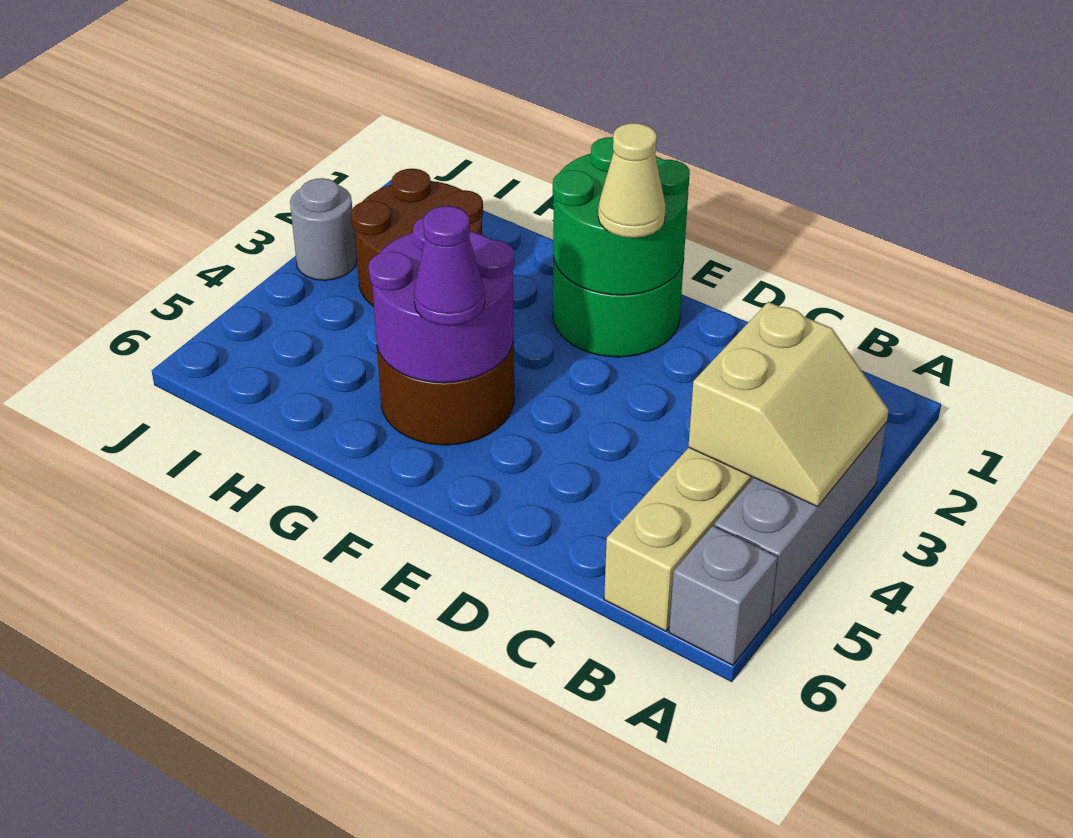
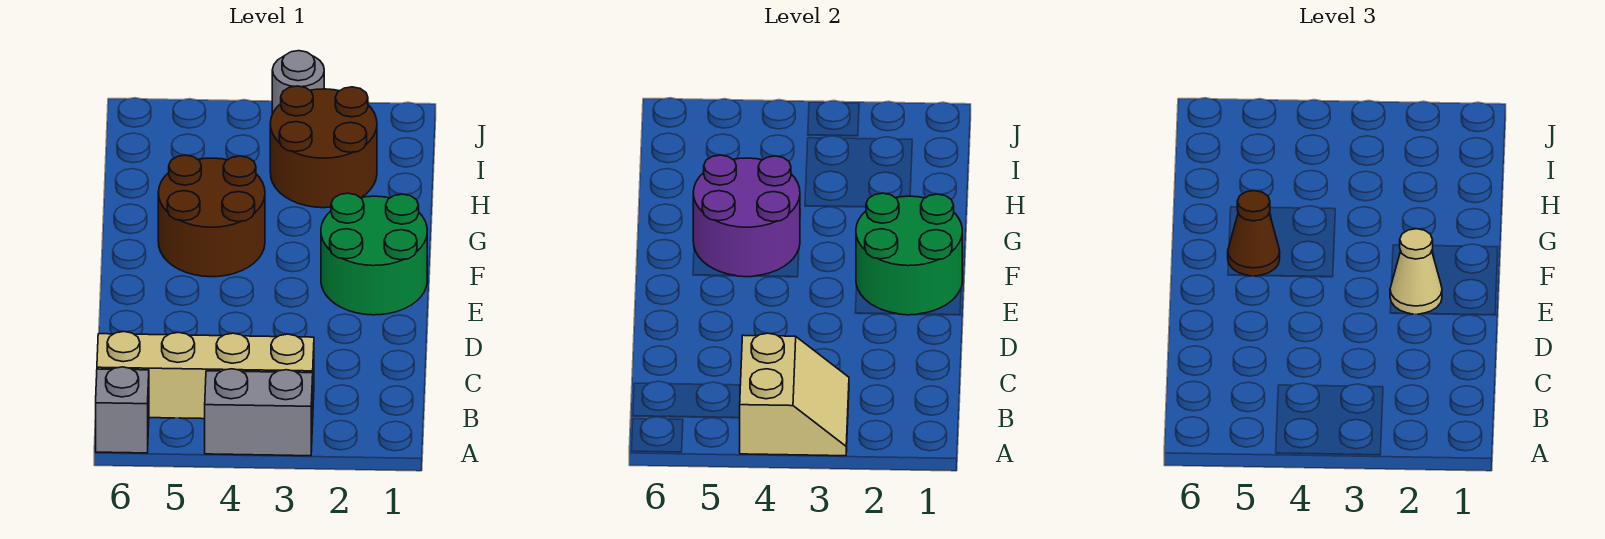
grey brick A3:A5 level 1 -> grey brick A3:A4 level 1
tan slope A3:B4 level 2 top B -> tan slope A3:B4 level 2 top 4
purple cone F5 level 3 -> brown cone F5 level 3

